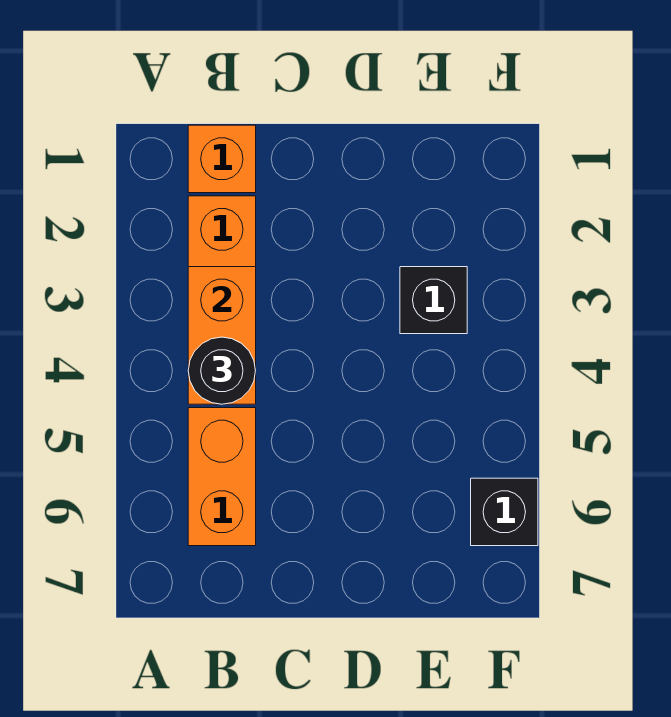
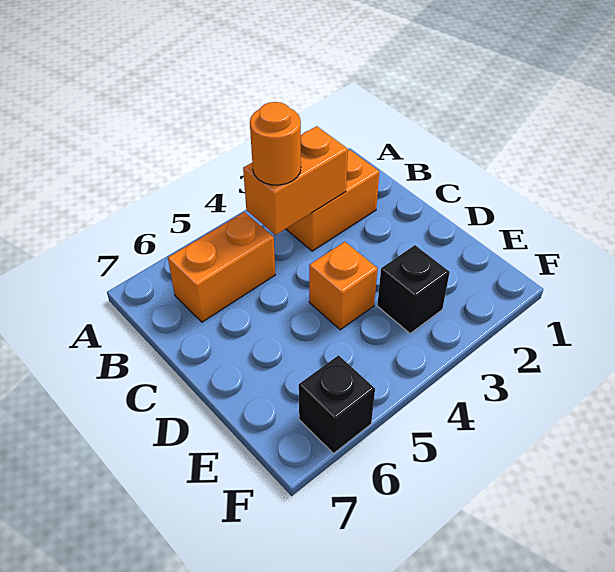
orange brick B1 level 1 -> orange brick D4 level 1
black round brick B4 level 3 -> orange round brick B4 level 3

